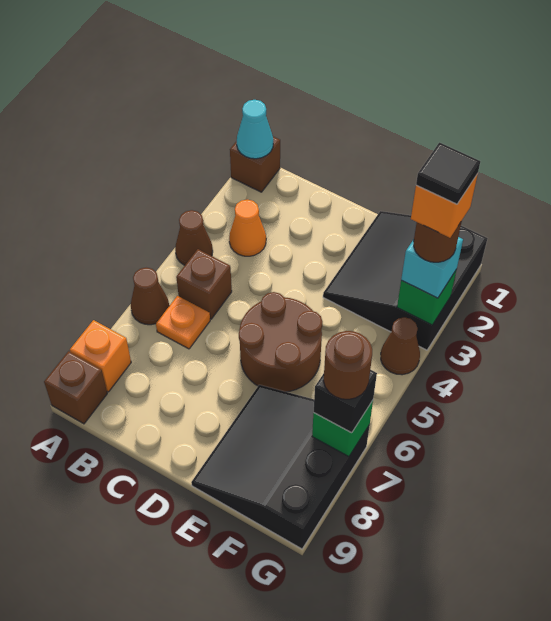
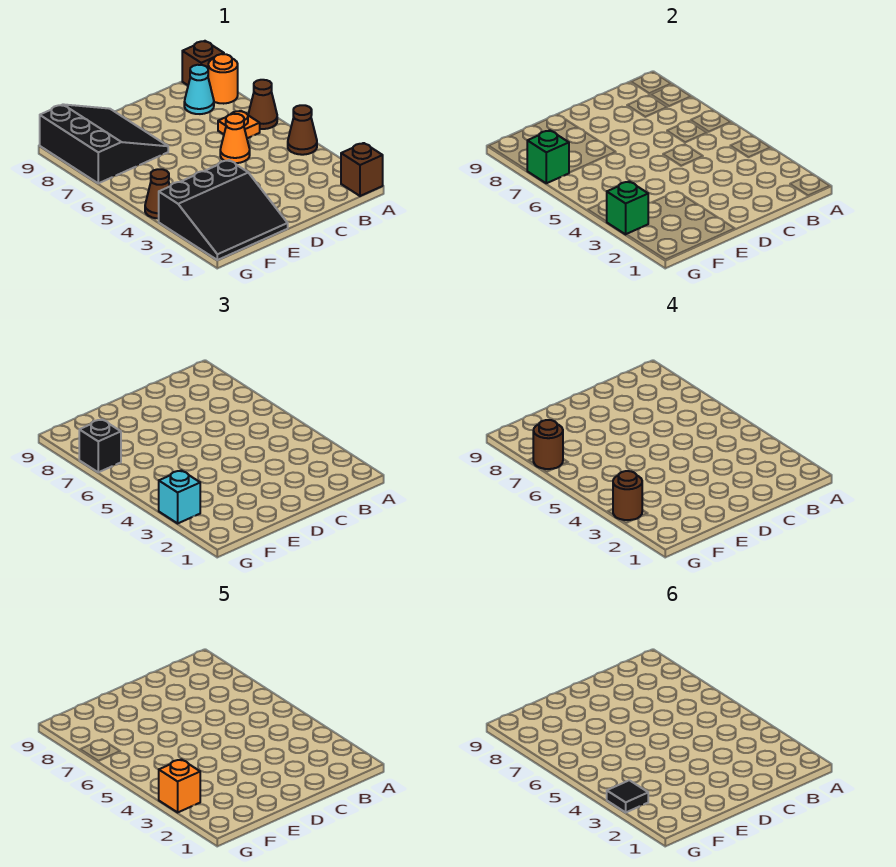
cyan cone A1 level 2 -> cyan cone B8 level 1
orange brick A8 level 1 -> orange round brick A8 level 1
orange cone B3 level 1 -> orange cone C5 level 1
brown brick B5 level 1 -> none
brown round brick D5:E6 level 1 -> none
black slope E1:G3 level 1 top G -> black slope E1:G3 level 1 top 3

